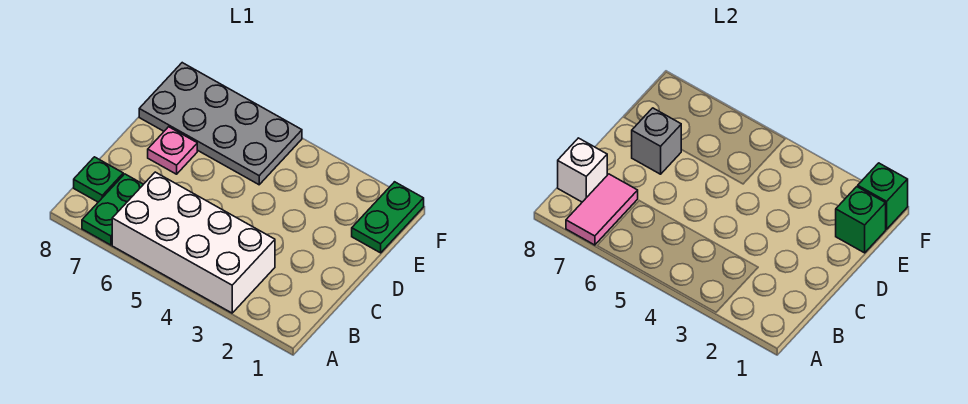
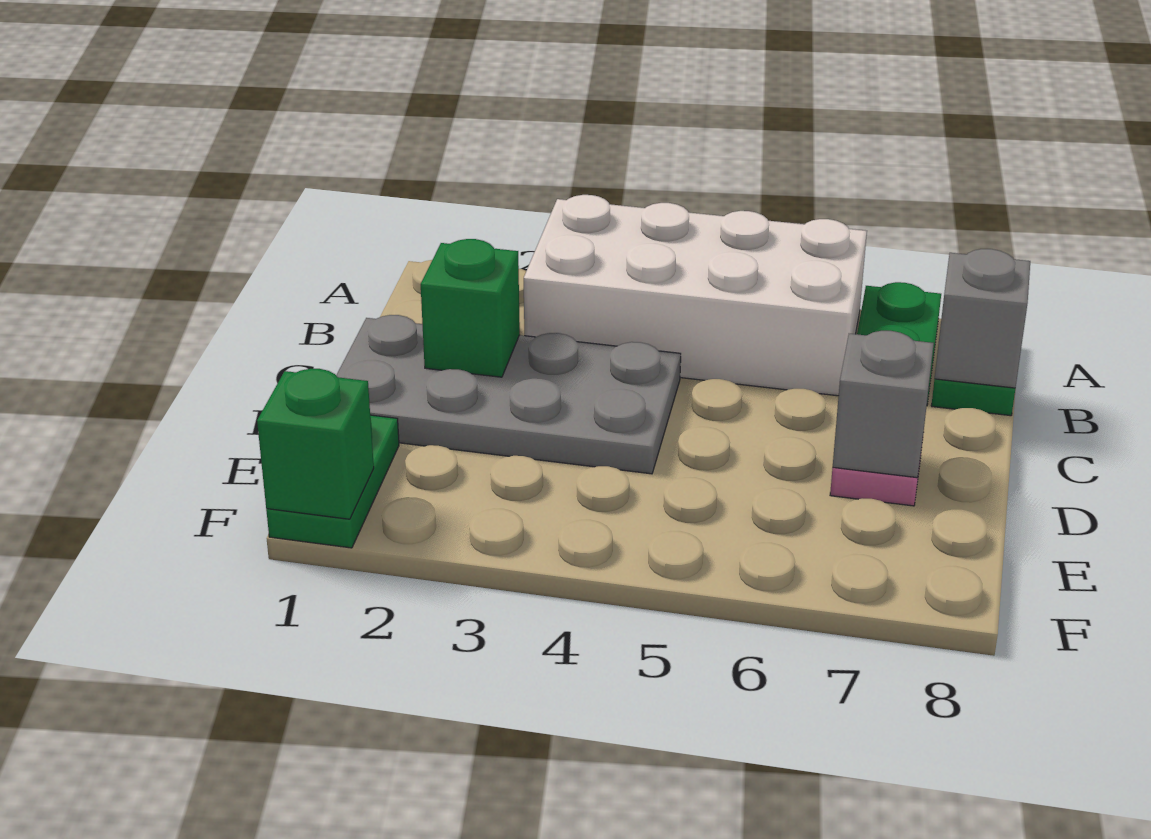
pink tile A7:B7 level 2 -> none
white brick B8 level 2 -> grey brick B8 level 2
green brick E1 level 2 -> green brick C2 level 2
grey plate E5:F8 level 1 -> grey plate C1:D4 level 1

